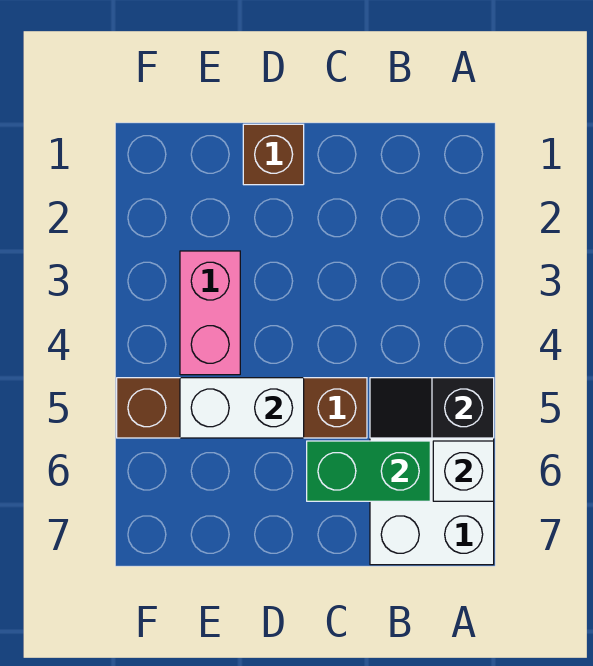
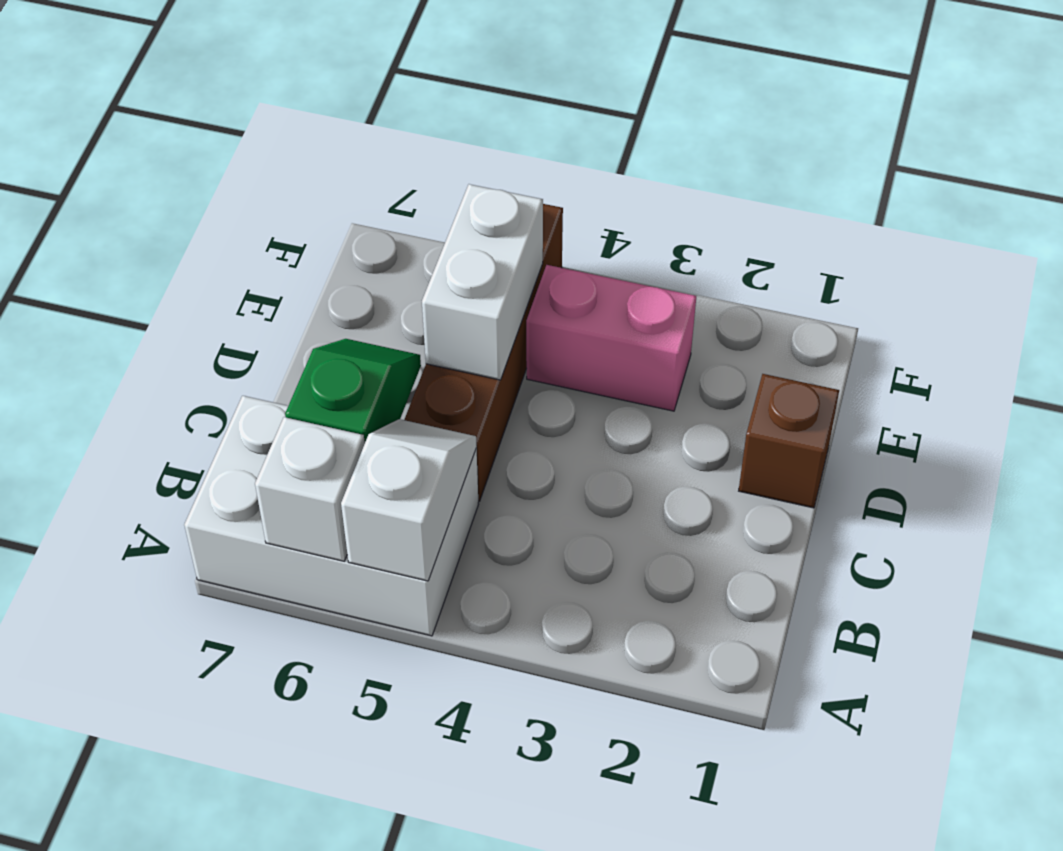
black slope A5:B5 level 2 top A -> white slope A5:B5 level 2 top A
green brick B6:C6 level 2 -> green slope B6:C6 level 2 top B

